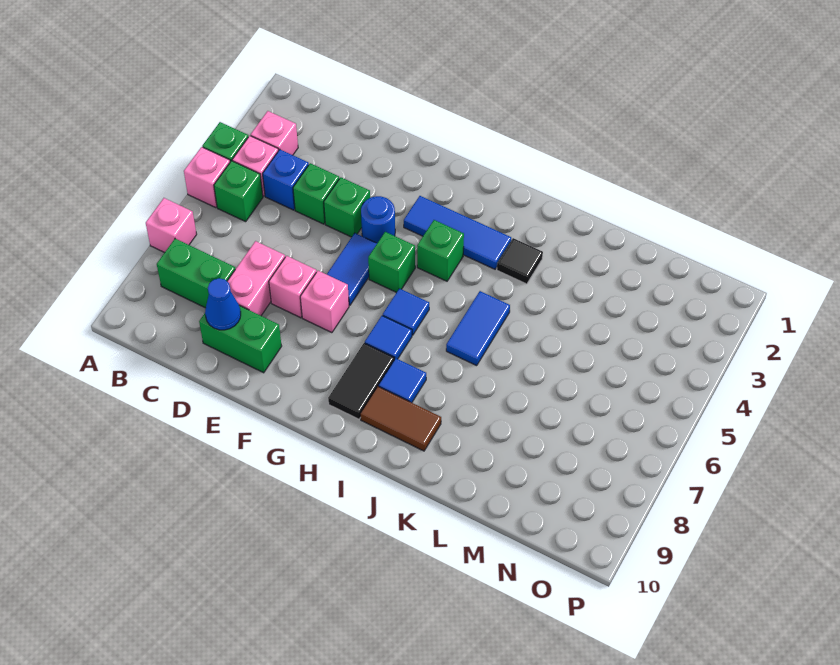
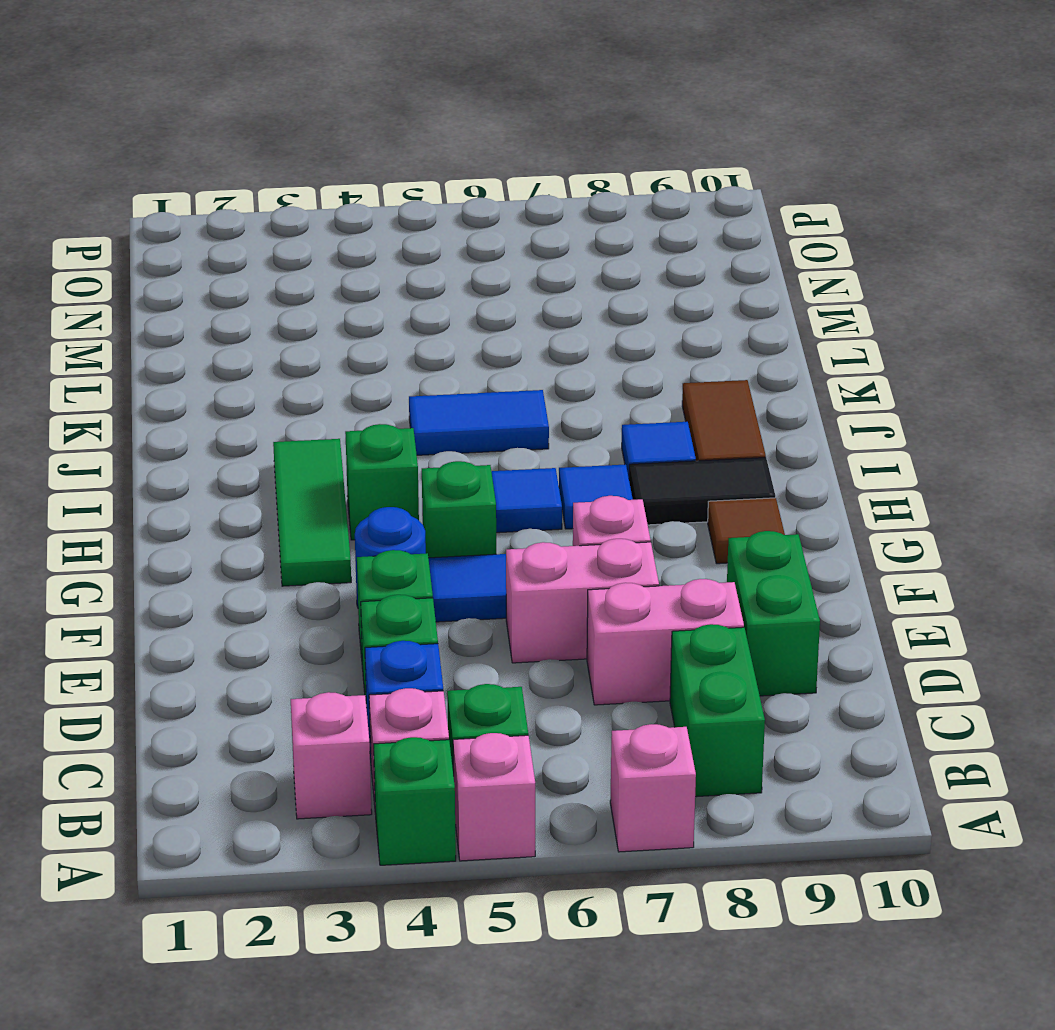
blue cone D9 level 2 -> none
pink brick E7 level 1 -> pink brick E6:E7 level 1
blue tile G3:I3 level 1 -> green tile G3:I3 level 1
none -> brown tile G9 level 1
black tile J3 level 1 -> none

